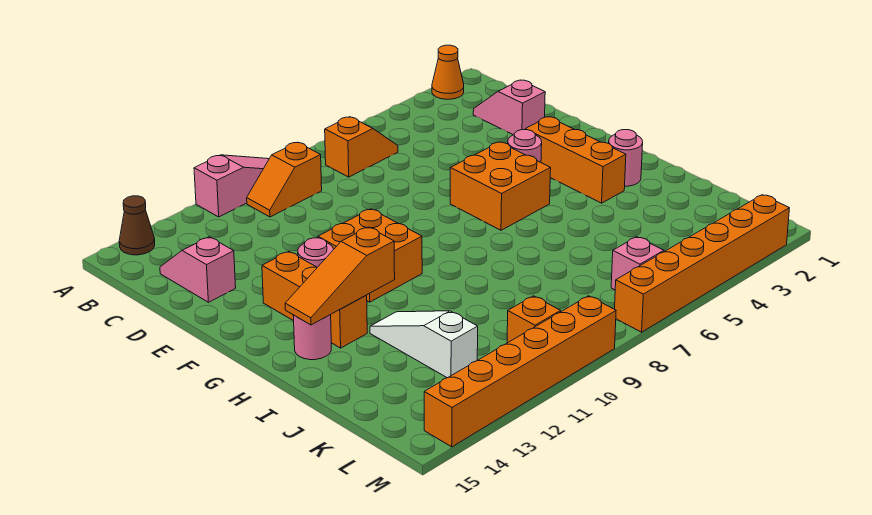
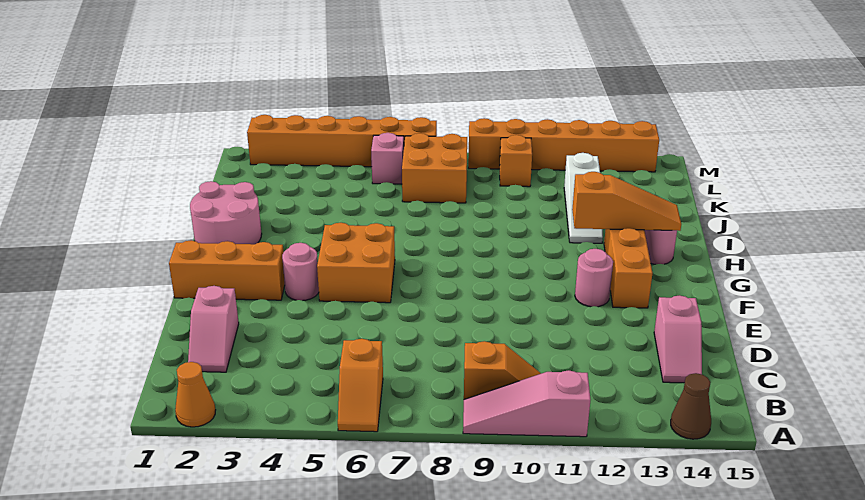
orange slope B6:B7 level 1 top 7 -> orange slope A6:B6 level 1 top B
orange brick F3:H3 level 1 -> orange brick F1:F3 level 1
orange brick F10:G11 level 1 -> orange brick K7:L8 level 1
pink round brick H2 level 1 -> pink round brick H1:I2 level 1

